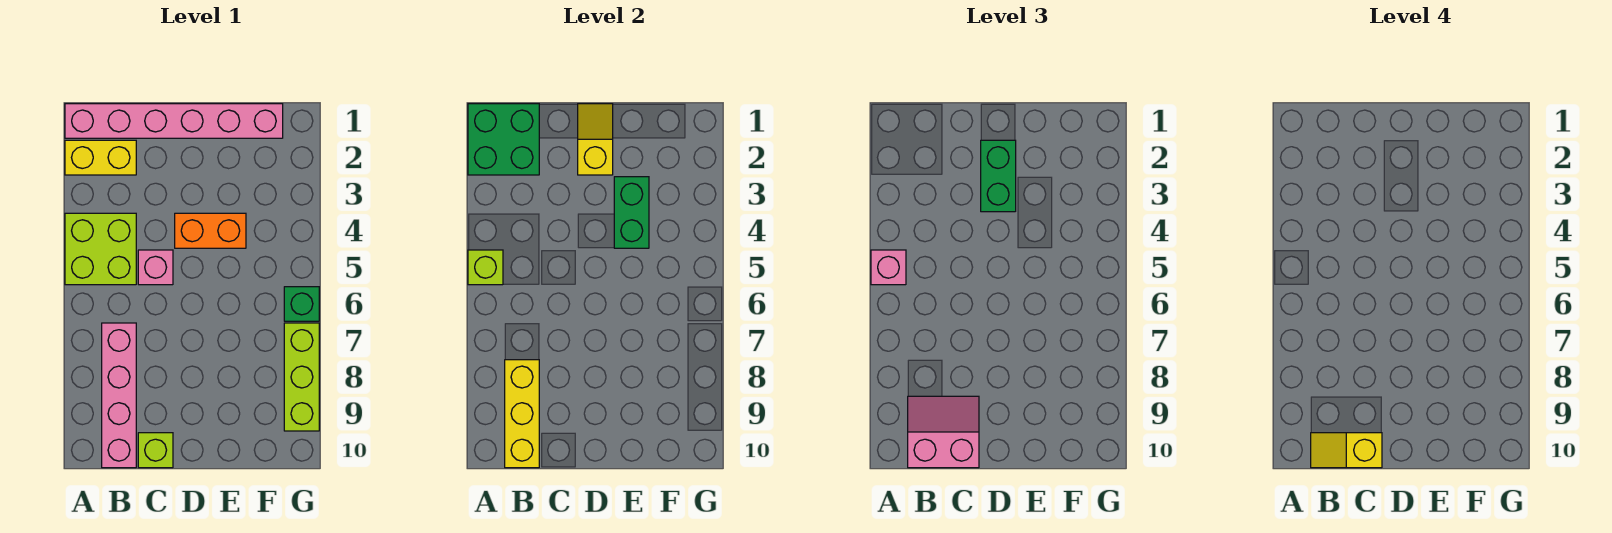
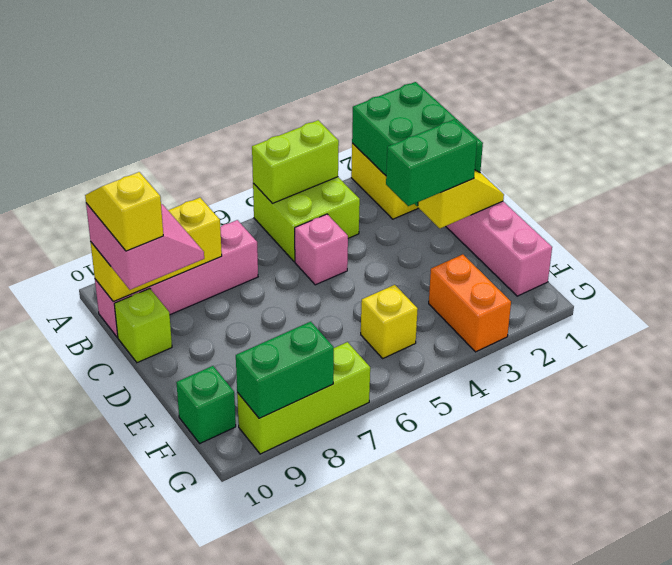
green brick A1:B2 level 2 -> green brick A1:C2 level 2
lime brick A5 level 2 -> lime brick A4:A5 level 2
pink brick A5 level 3 -> none
orange brick D4:E4 level 1 -> orange brick F3:G3 level 1
green brick E3:E4 level 2 -> green brick G8:G9 level 2
none -> yellow brick F5 level 1
green brick G6 level 1 -> green brick F10 level 1

